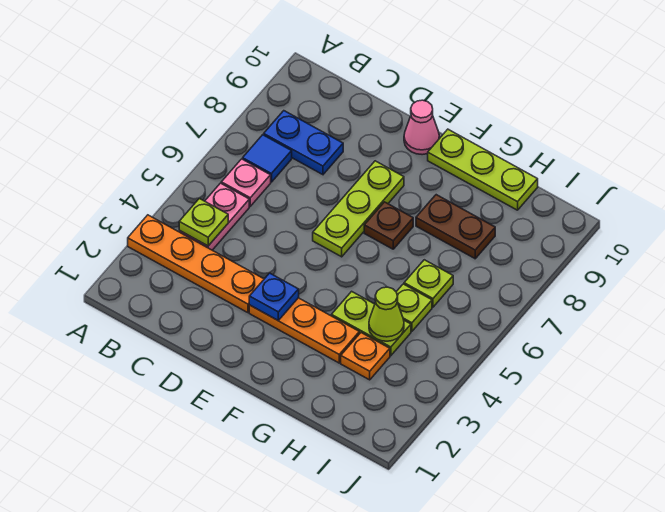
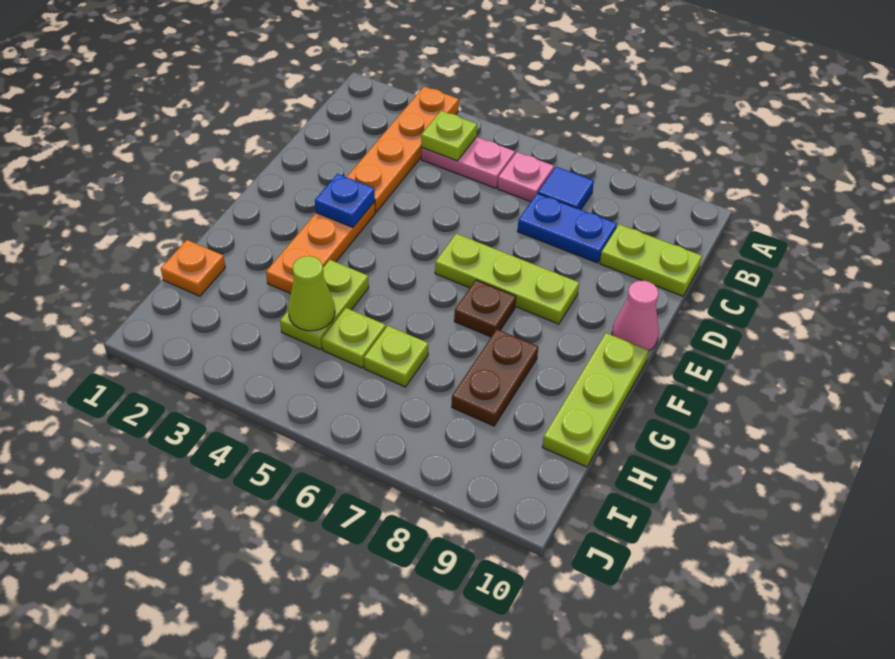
blue plate B8:C8 level 1 -> blue plate C7:C8 level 1
none -> lime plate C9:C10 level 1
orange plate H3 level 1 -> orange plate H1 level 1

